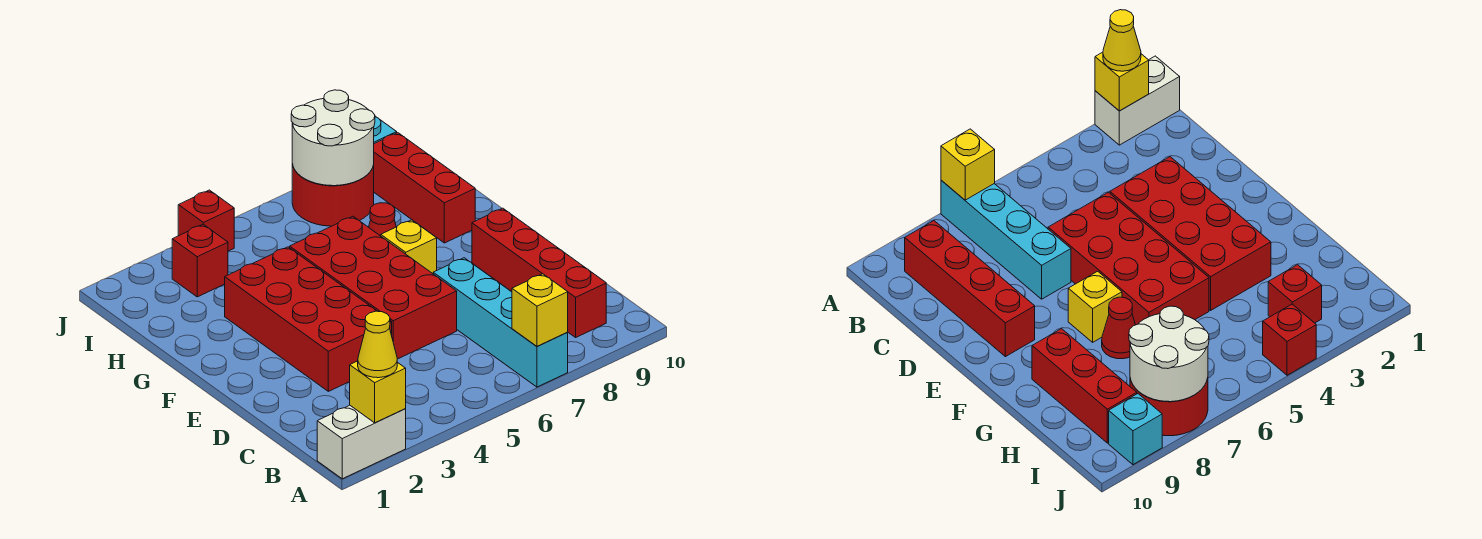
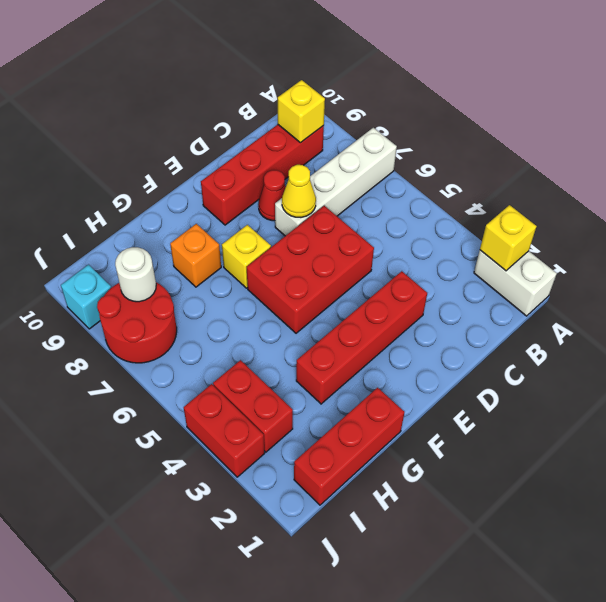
yellow cone A2 level 3 -> yellow cone D7 level 2
cyan brick A7:D7 level 1 -> white brick A7:D7 level 1
yellow brick A7 level 2 -> yellow brick B9 level 2
red brick D3:G4 level 1 -> red brick D3:G3 level 1
red brick D5:G6 level 1 -> red brick D5:F6 level 1
red cone G7 level 1 -> red cone D8 level 1
none -> orange brick G8 level 1
red brick G9:I9 level 1 -> red brick G1:I1 level 1
red brick I3 level 1 -> red brick I3:I4 level 1
white round brick I7:J8 level 2 -> white round brick I8 level 2
red brick J4 level 1 -> red brick J3:J4 level 1

